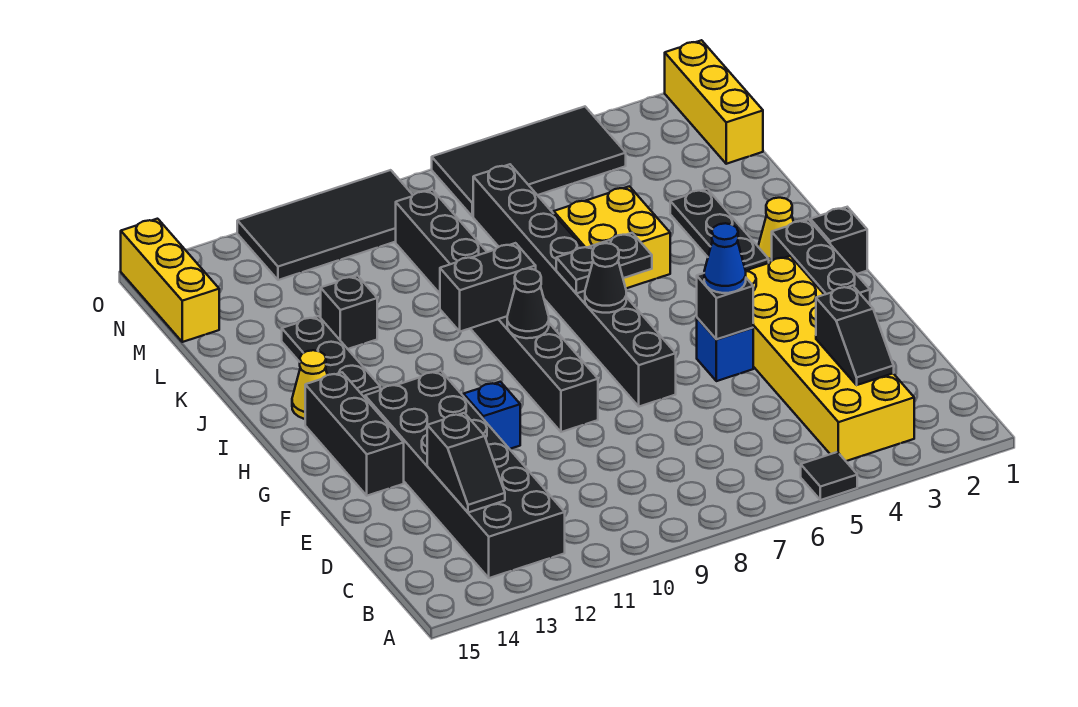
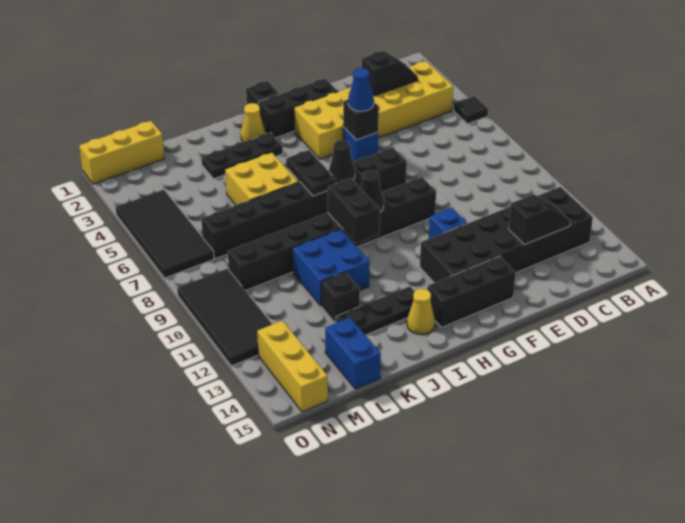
none -> blue brick J10:K11 level 1
none -> blue brick L14:L15 level 1
yellow brick M15:O15 level 1 -> yellow brick N13:N15 level 1

